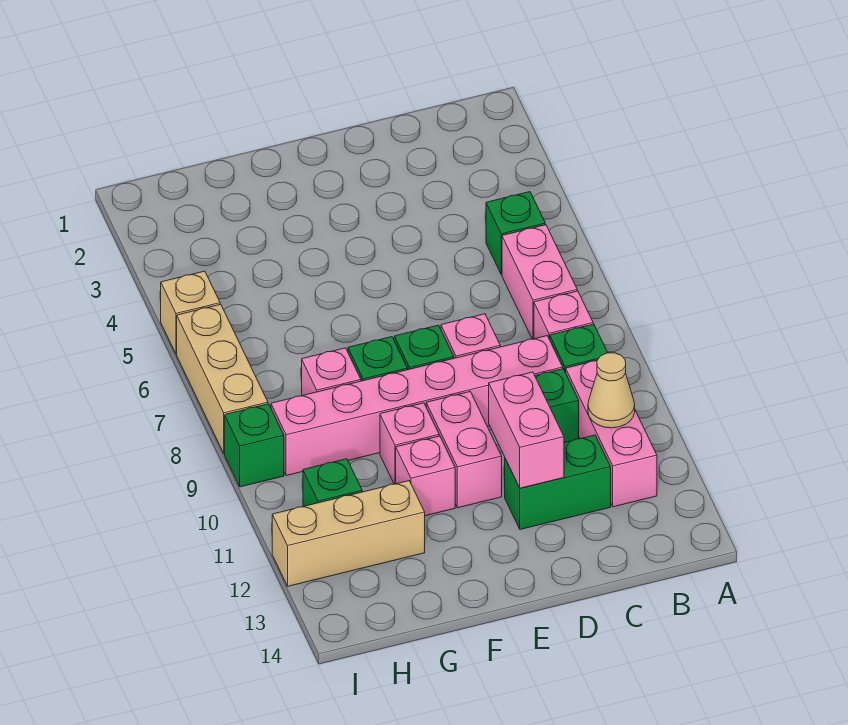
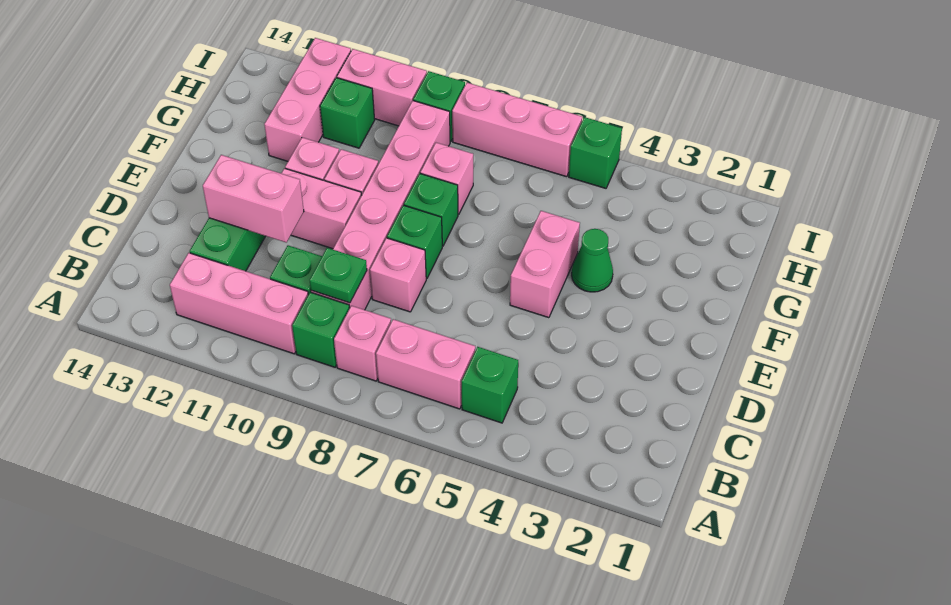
tan cone B11 level 2 -> none
none -> green plate C9 level 2
none -> pink brick E5:F5 level 1
none -> green cone F4 level 1
tan brick G12:I12 level 1 -> pink brick G12:I12 level 1
tan brick I5 level 1 -> green brick I5 level 1
tan brick I6:I8 level 1 -> pink brick I6:I8 level 1
none -> pink brick I10:I11 level 1

